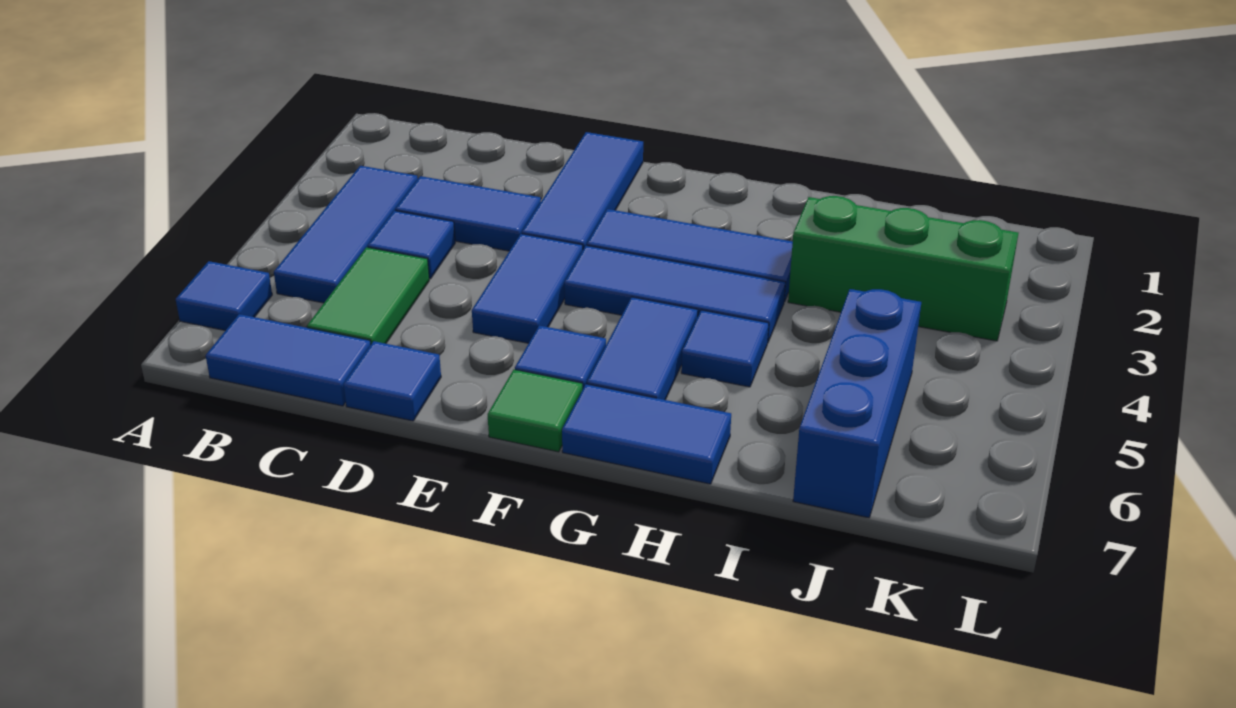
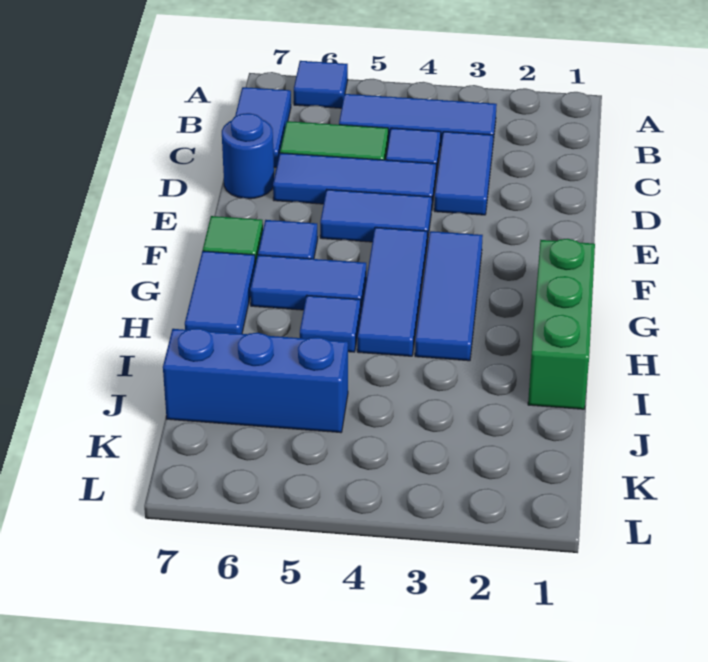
blue tile D7 level 1 -> blue round brick D7 level 1
blue tile E1:E3 level 1 -> blue tile D4:D6 level 1
green brick I3:K3 level 1 -> green brick G1:I1 level 1

